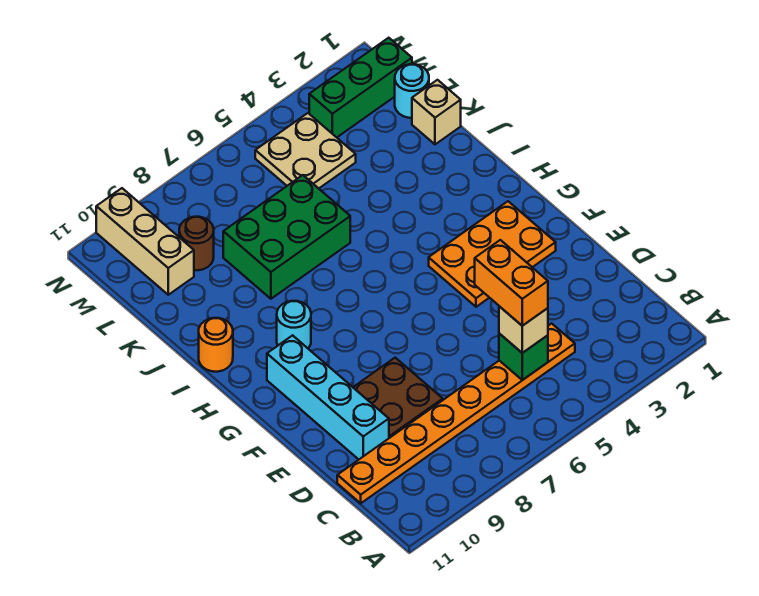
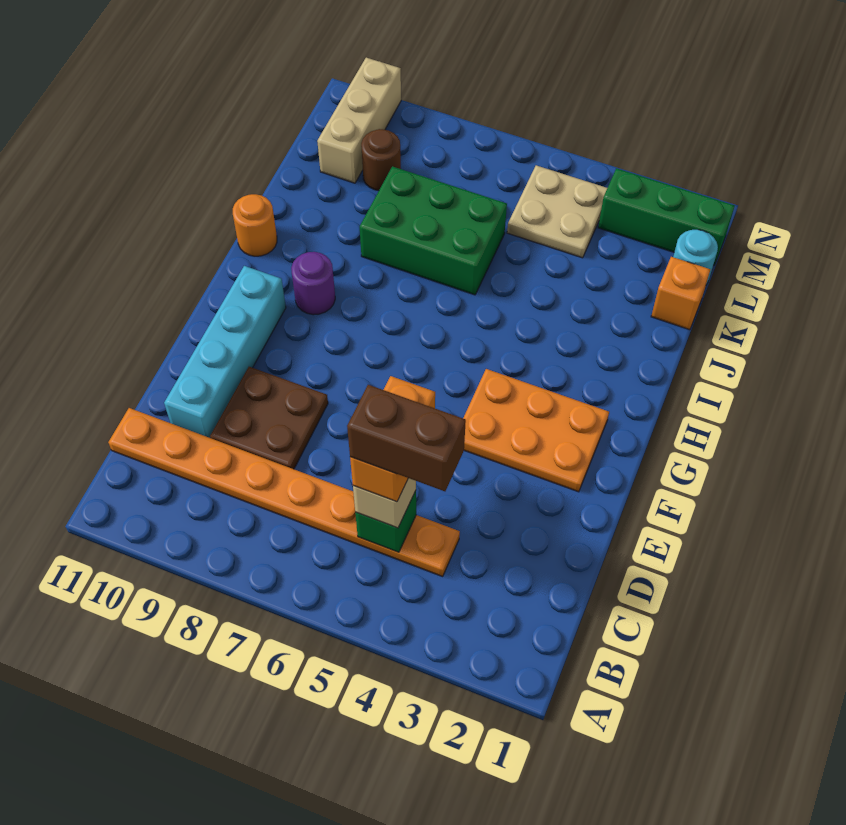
none -> brown brick C4:C5 level 5
cyan round brick H9 level 1 -> purple round brick H9 level 1
tan brick K1 level 1 -> orange brick K1 level 1

